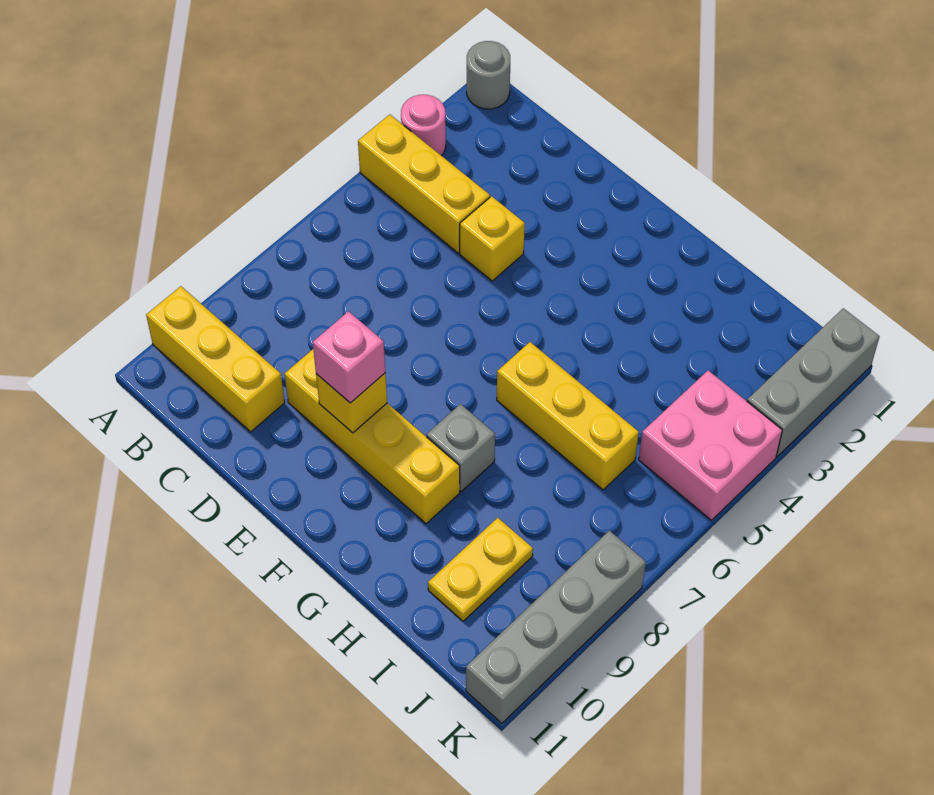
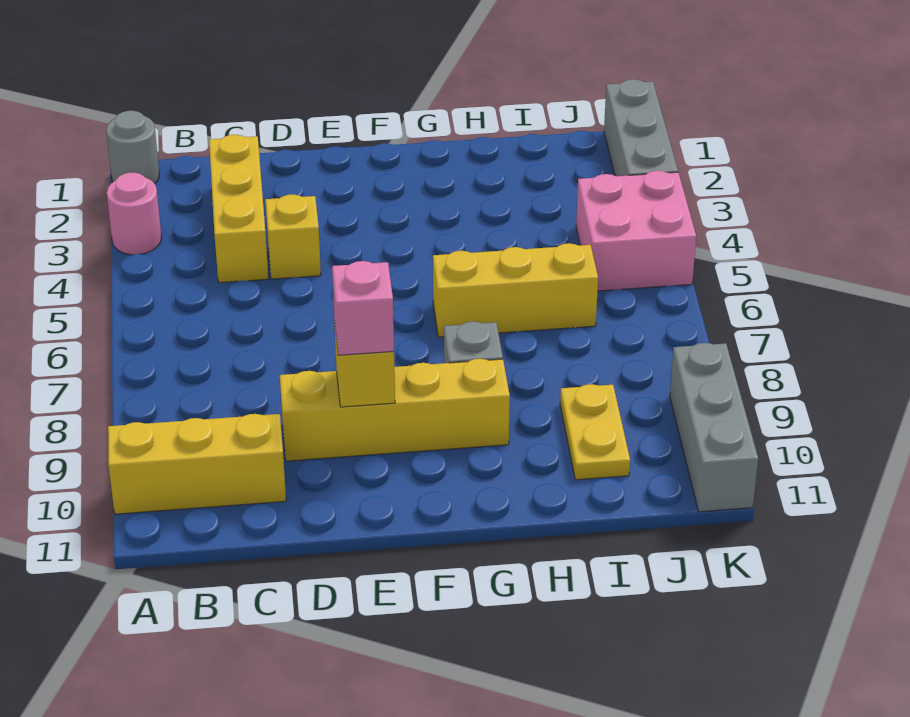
yellow brick A4:C4 level 1 -> yellow brick C2:C4 level 1
grey brick K8:K11 level 1 -> grey brick K9:K11 level 1

